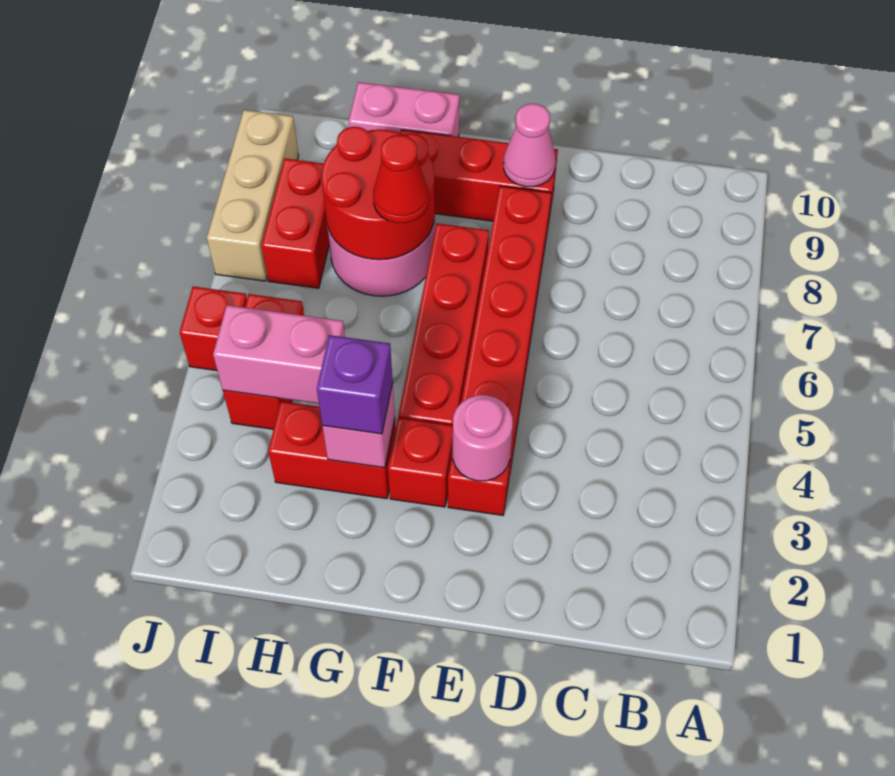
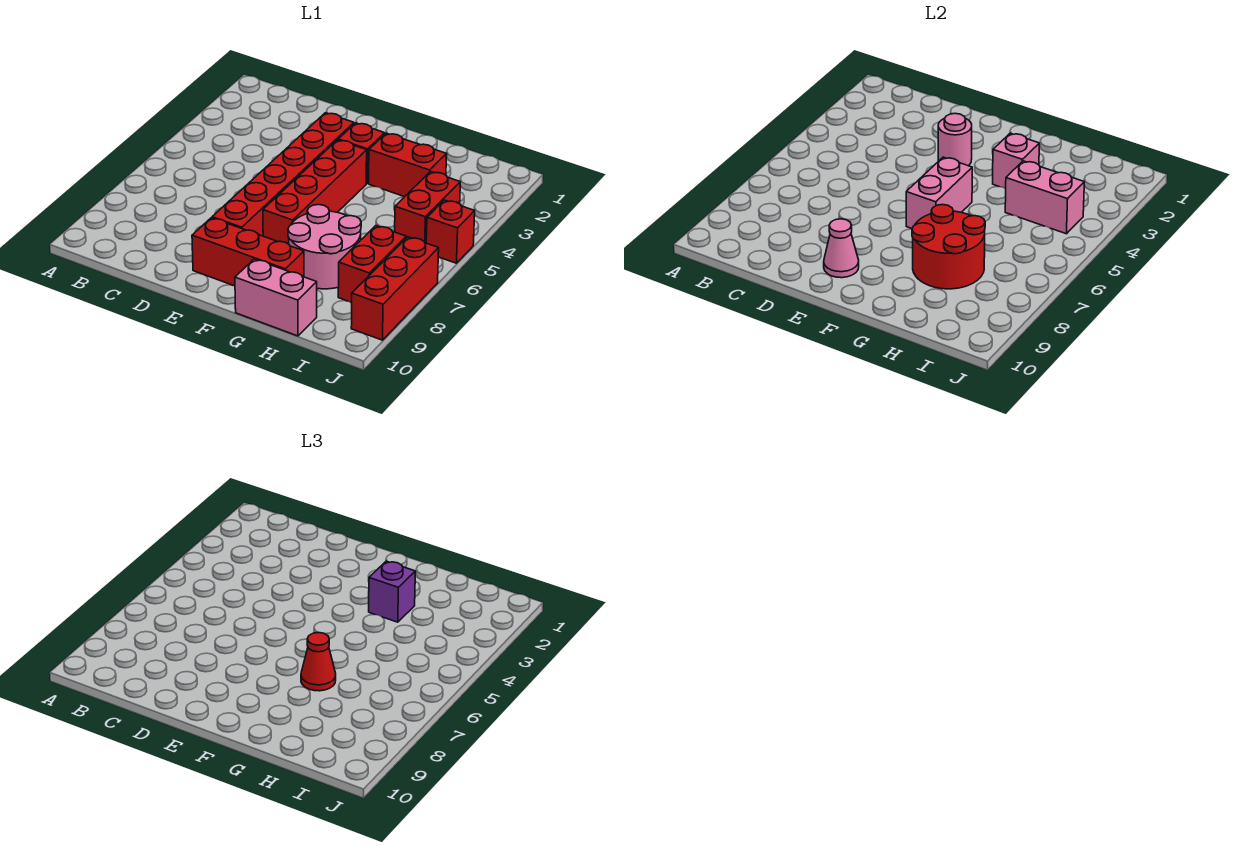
none -> pink brick F5:F6 level 2
tan brick J7:J9 level 1 -> red brick J7:J9 level 1

